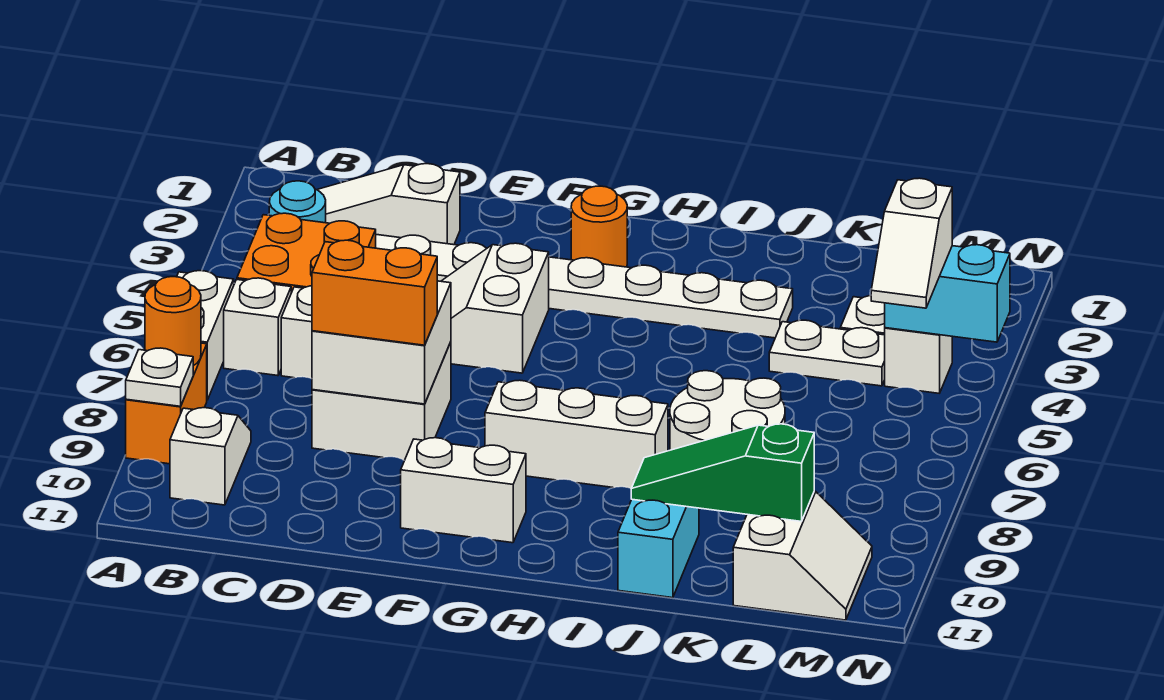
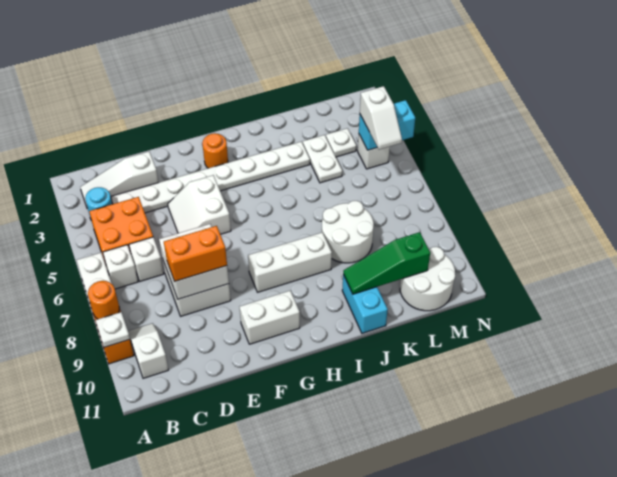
white plate K4:L4 level 1 -> white plate K3:K4 level 1
white slope L10:M11 level 1 top L -> white round brick L10:M11 level 1

